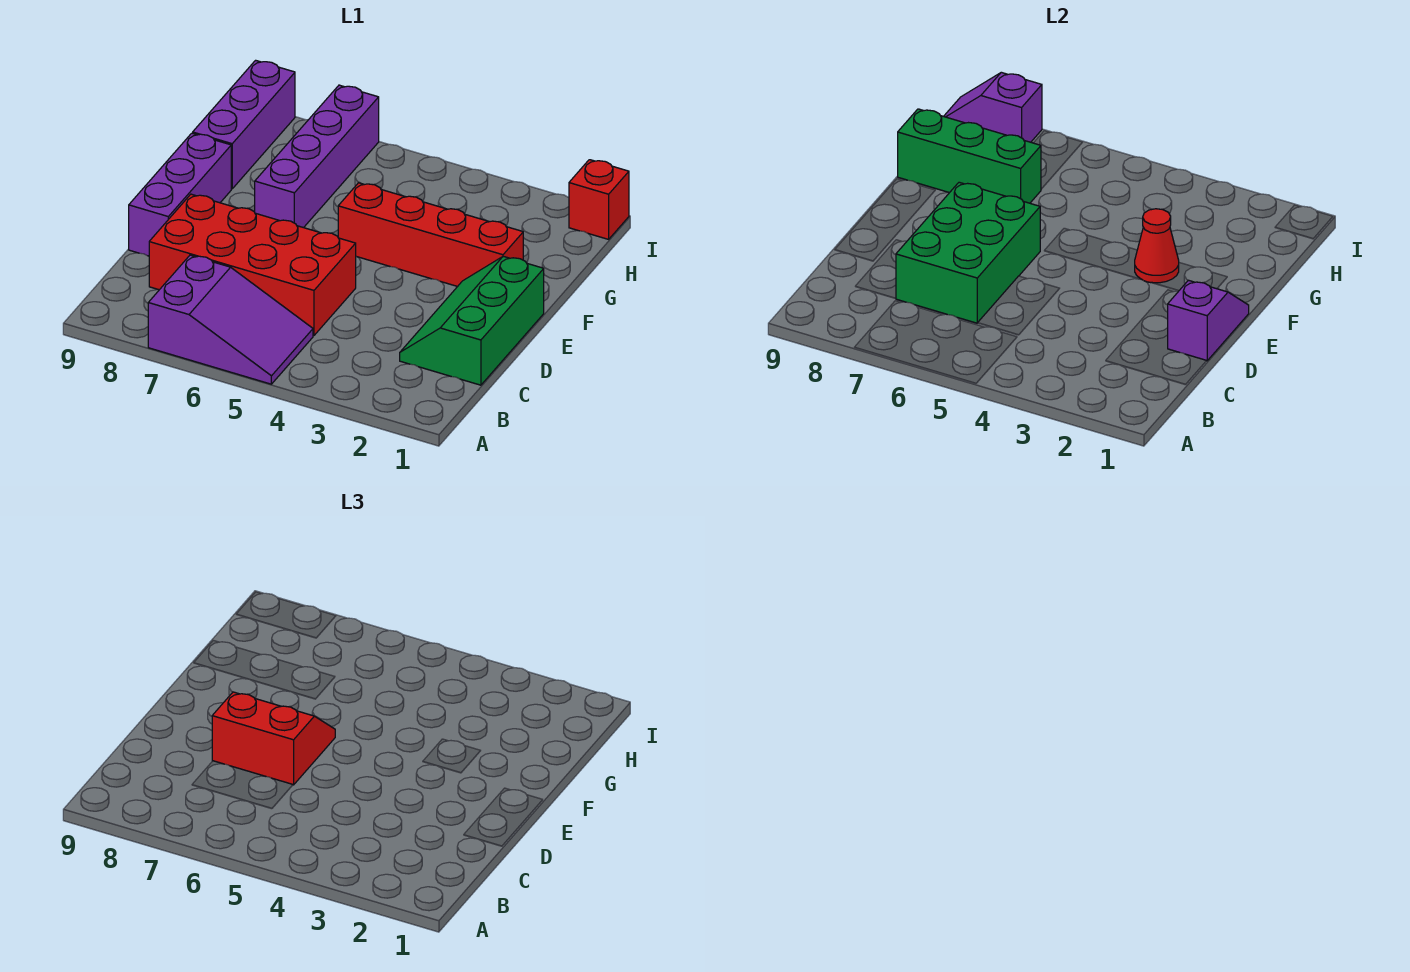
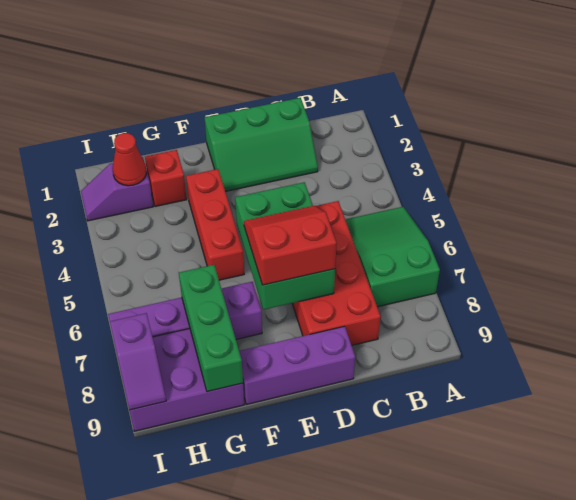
purple slope A5:B7 level 1 top 7 -> green slope A5:B7 level 1 top 7
green brick C6:E7 level 2 -> green brick D5:E7 level 2
purple slope D1:E1 level 2 top D -> purple slope H2:I2 level 1 top H
red slope D6:E7 level 3 top D -> red slope D6:E7 level 3 top 7
red brick F2:F5 level 1 -> red brick F3:F5 level 1
red cone F3 level 2 -> red cone H2 level 2
purple brick G9:I9 level 1 -> purple brick G8:I9 level 1
red brick I1 level 1 -> red brick G2 level 1

